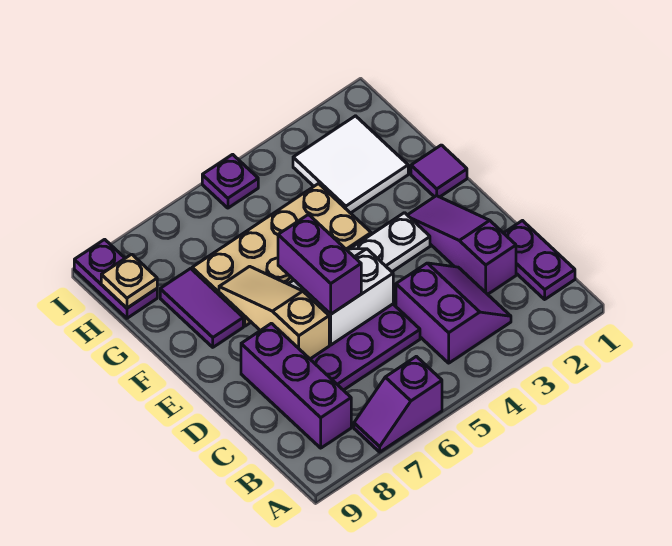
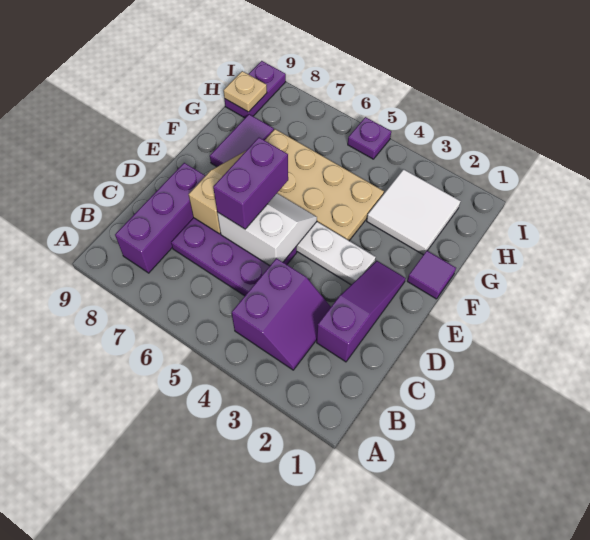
purple slope A6:A7 level 1 top 6 -> none
purple plate B1:C1 level 1 -> none

